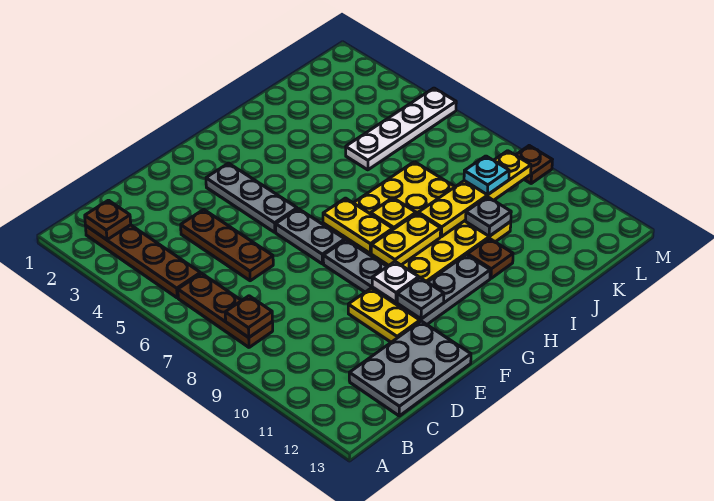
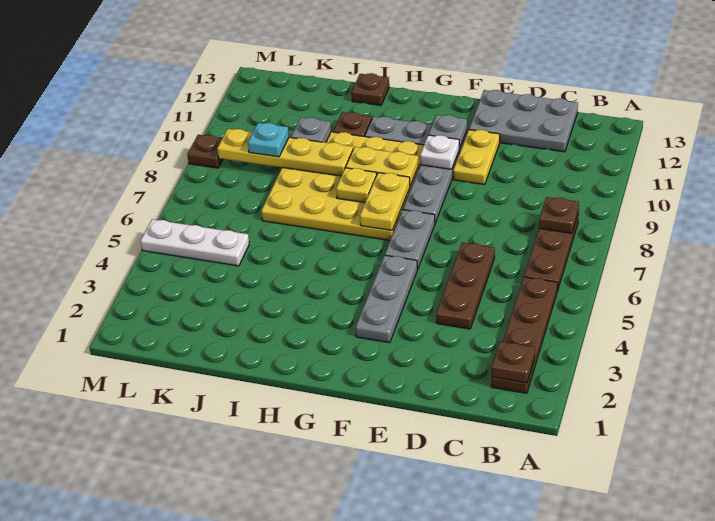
none -> brown plate I13 level 1
white plate J5:M5 level 1 -> white plate K5:M5 level 1

